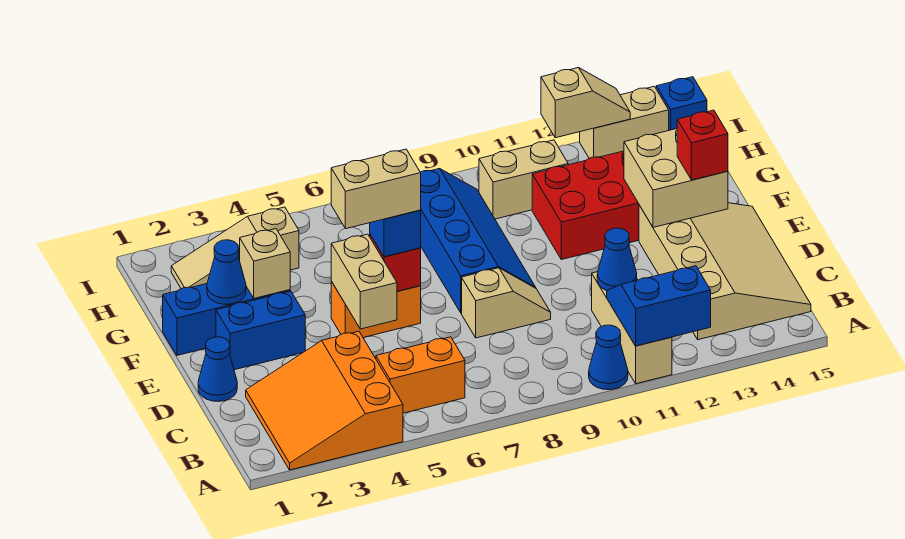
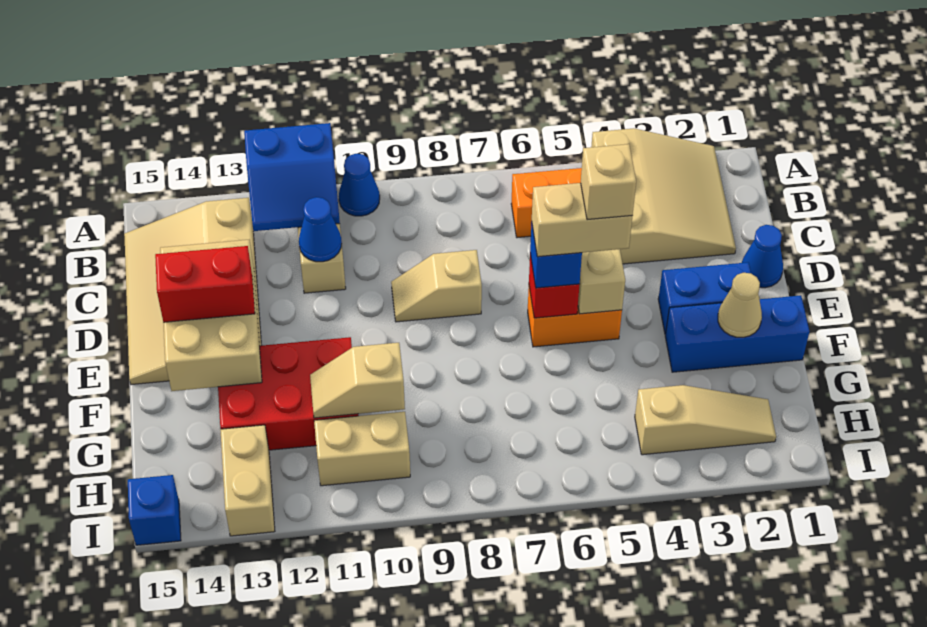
orange slope A2:C4 level 1 top 4 -> tan slope A2:C4 level 1 top 4
blue slope E8:H9 level 1 top 8 -> none
tan brick E13:F14 level 2 -> tan brick D13:F14 level 2
red brick E14 level 3 -> red brick E13:E14 level 3
blue cone F2 level 2 -> tan cone F2 level 2
tan brick F3 level 2 -> tan brick E5 level 5
tan slope I12:I13 level 2 top 12 -> tan slope G10:G11 level 2 top 10
tan brick I13:I14 level 1 -> tan brick H13:I13 level 1

